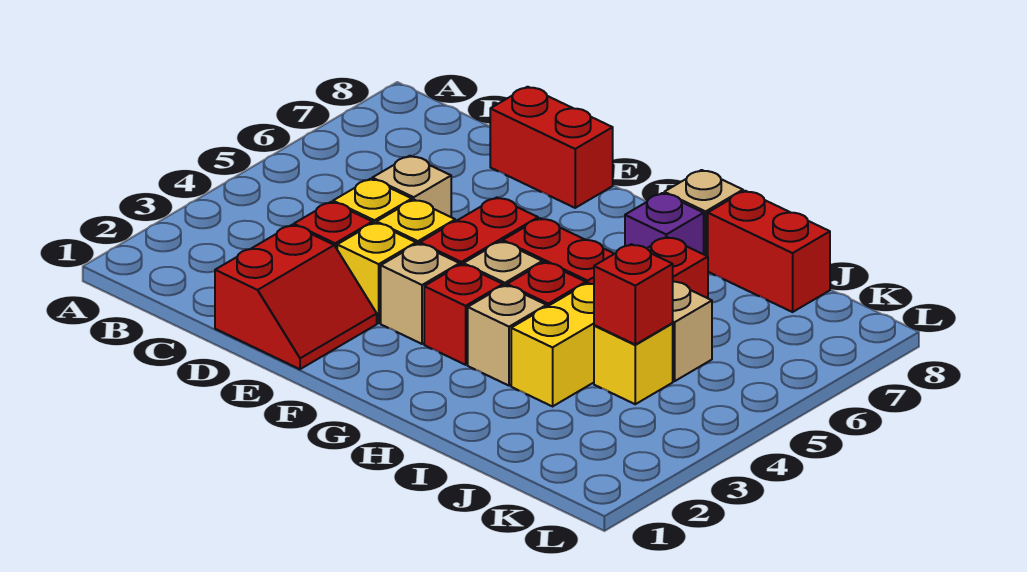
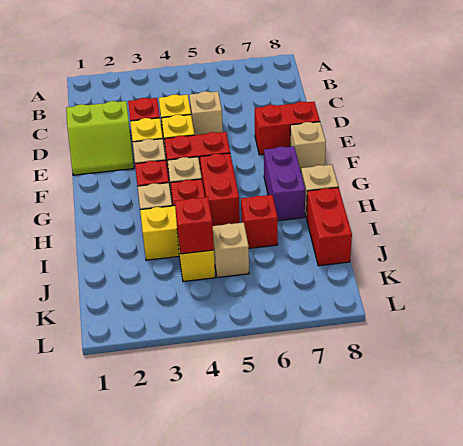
red slope D1:E2 level 1 top D -> lime slope D1:E2 level 1 top D
red brick D8:E8 level 1 -> red brick E7:E8 level 1
none -> tan brick F8 level 1
purple brick H7 level 1 -> purple brick G7:H7 level 1

